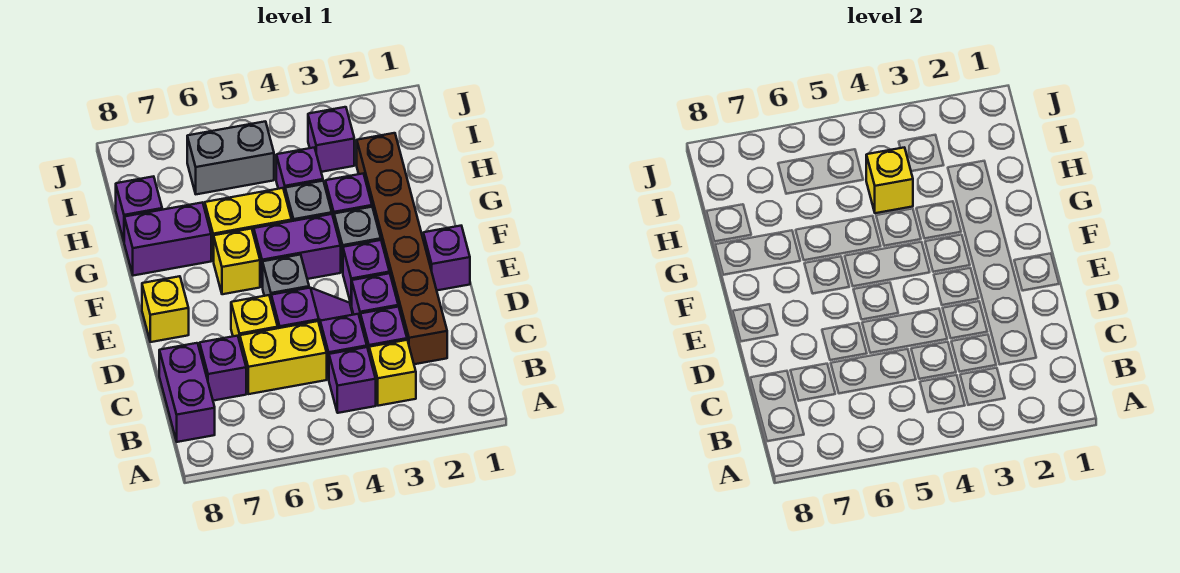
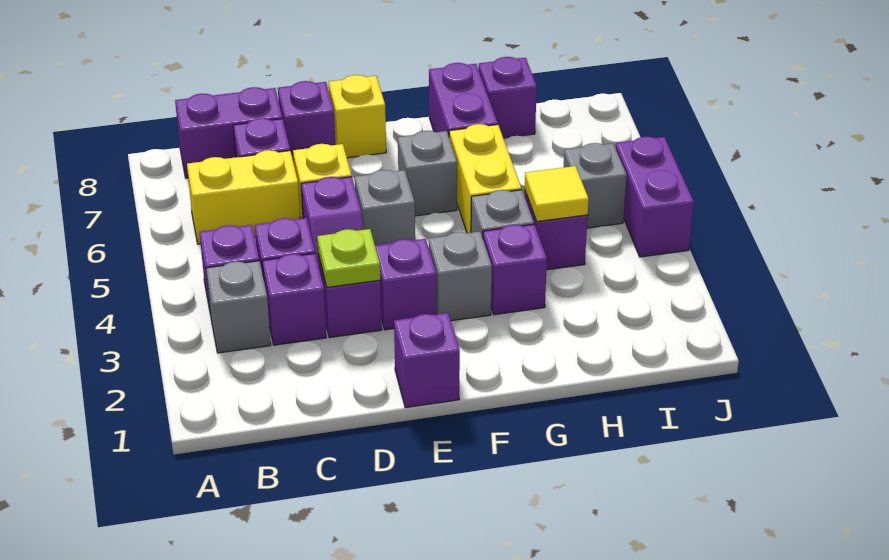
yellow brick B3 level 1 -> grey brick B3 level 1
brown brick C2:H2 level 1 -> none
yellow brick C5:C6 level 1 -> yellow brick B6:C6 level 1
none -> lime plate D3 level 2
purple brick F4:F5 level 1 -> purple brick J4:J5 level 1
yellow brick F6 level 1 -> grey brick F6 level 1
yellow brick H4 level 2 -> yellow tile H4 level 2
purple brick I3 level 1 -> purple brick D8 level 1
grey brick I5:I6 level 1 -> grey brick I5 level 1

